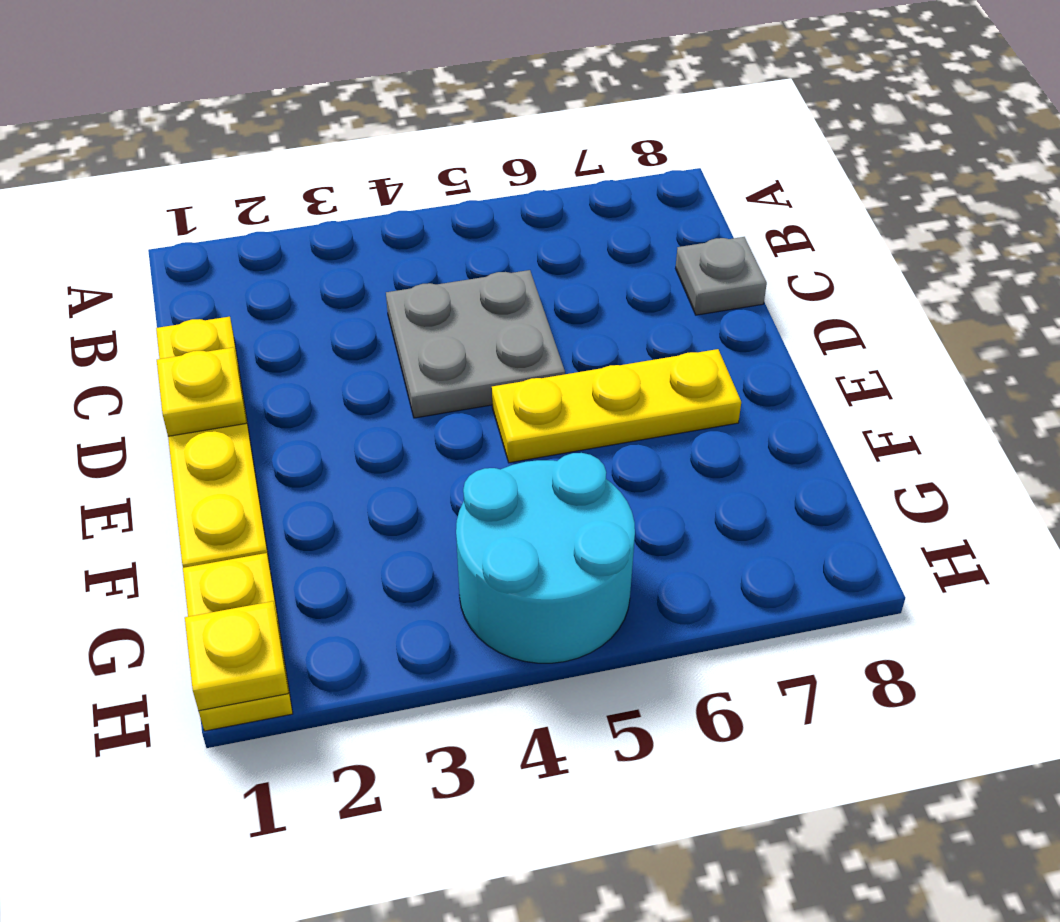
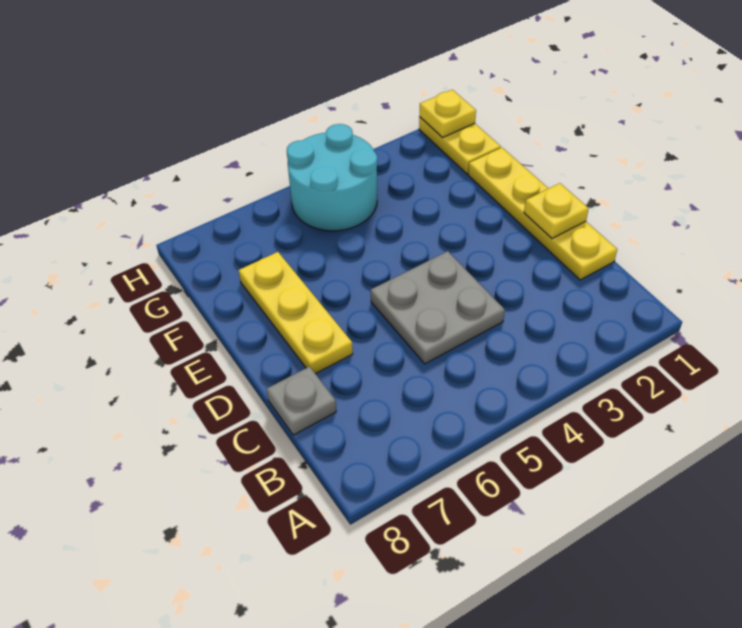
yellow plate E5:E7 level 1 -> yellow plate D7:F7 level 1

